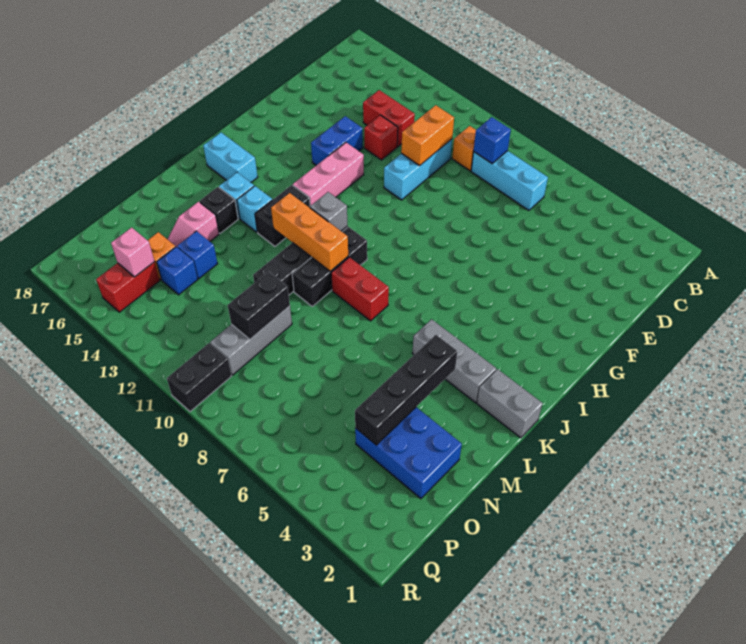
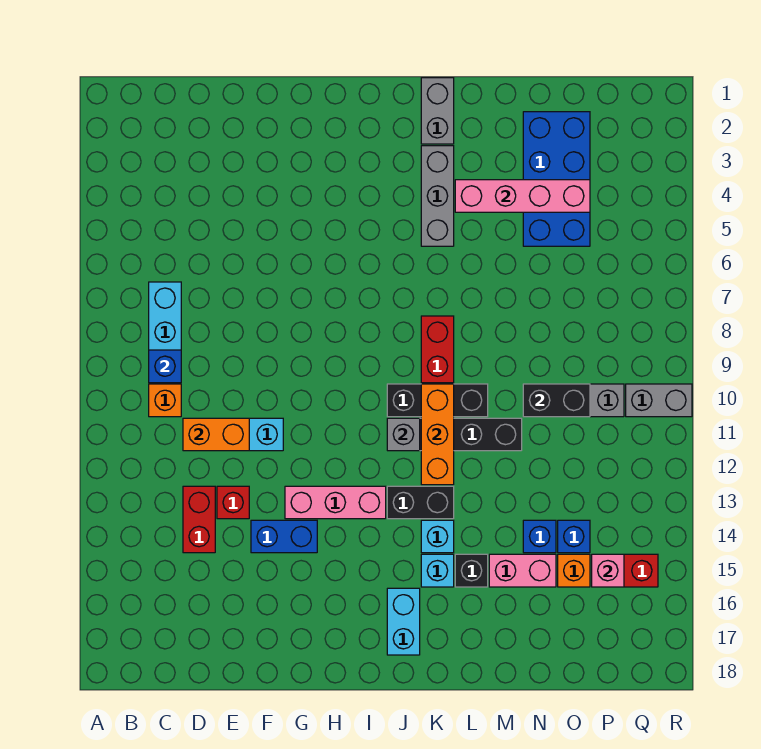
black brick L4:O4 level 2 -> pink brick L4:O4 level 2
pink slope M15:N15 level 1 top M -> pink brick M15:N15 level 1
blue brick N2:O4 level 1 -> blue brick N2:O5 level 1
black brick Q10:R10 level 1 -> grey brick Q10:R10 level 1

